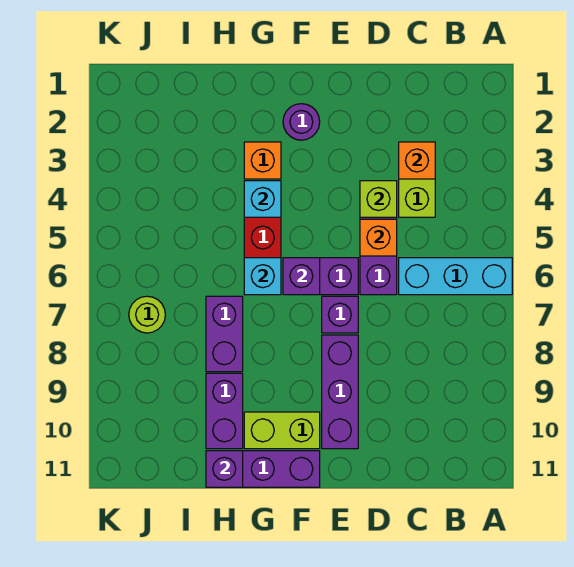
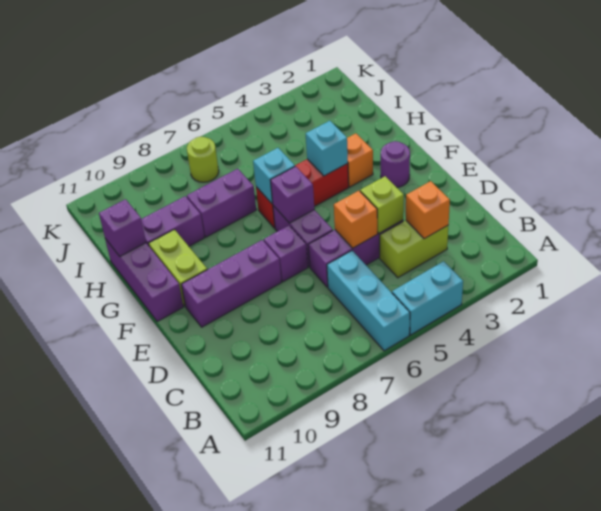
none -> cyan brick A4:A5 level 1

